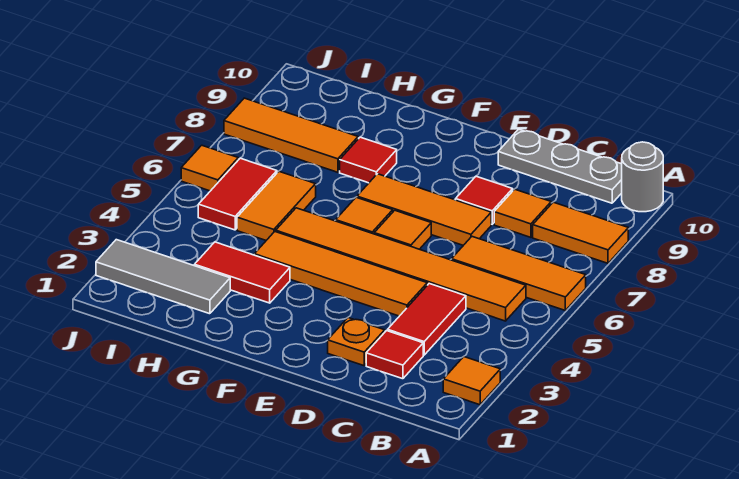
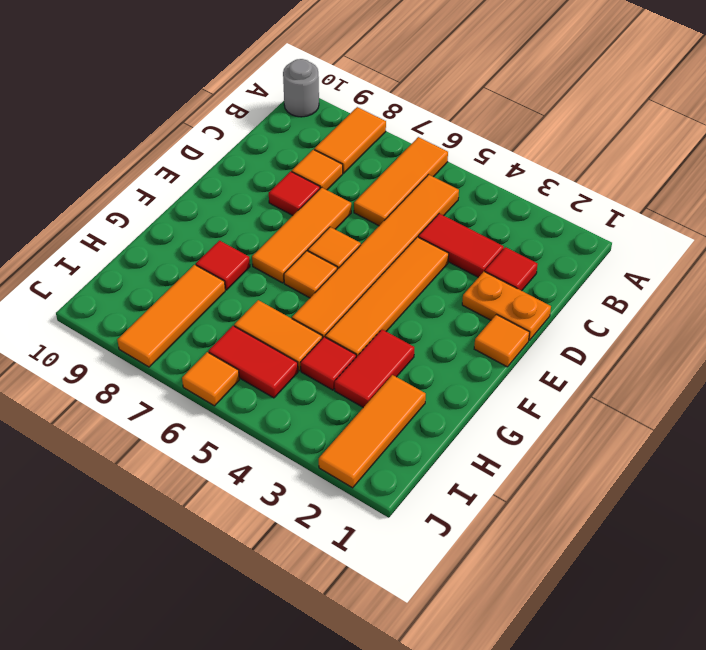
orange tile A2 level 1 -> orange tile E1 level 1
grey plate B10:D10 level 1 -> none
orange plate D2 level 1 -> orange plate D1:D2 level 1
grey tile H2:J2 level 1 -> orange tile H2:J2 level 1
none -> red tile H4 level 1

